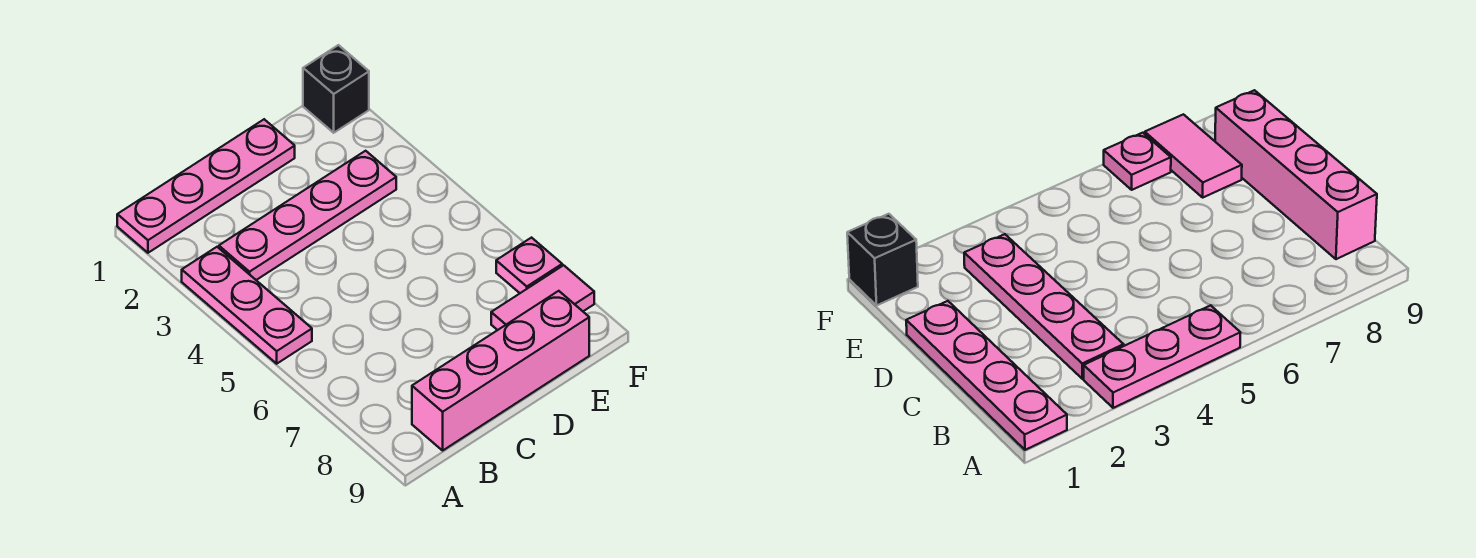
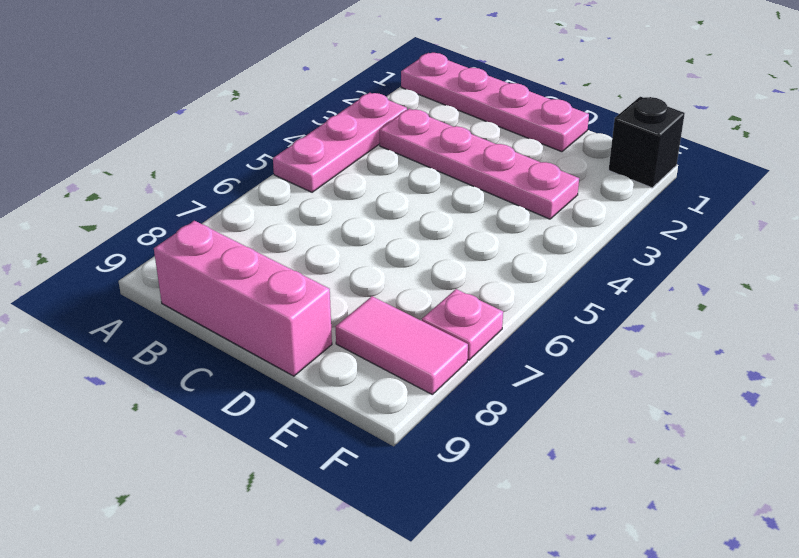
pink brick B9:E9 level 1 -> pink brick B9:D9 level 1

